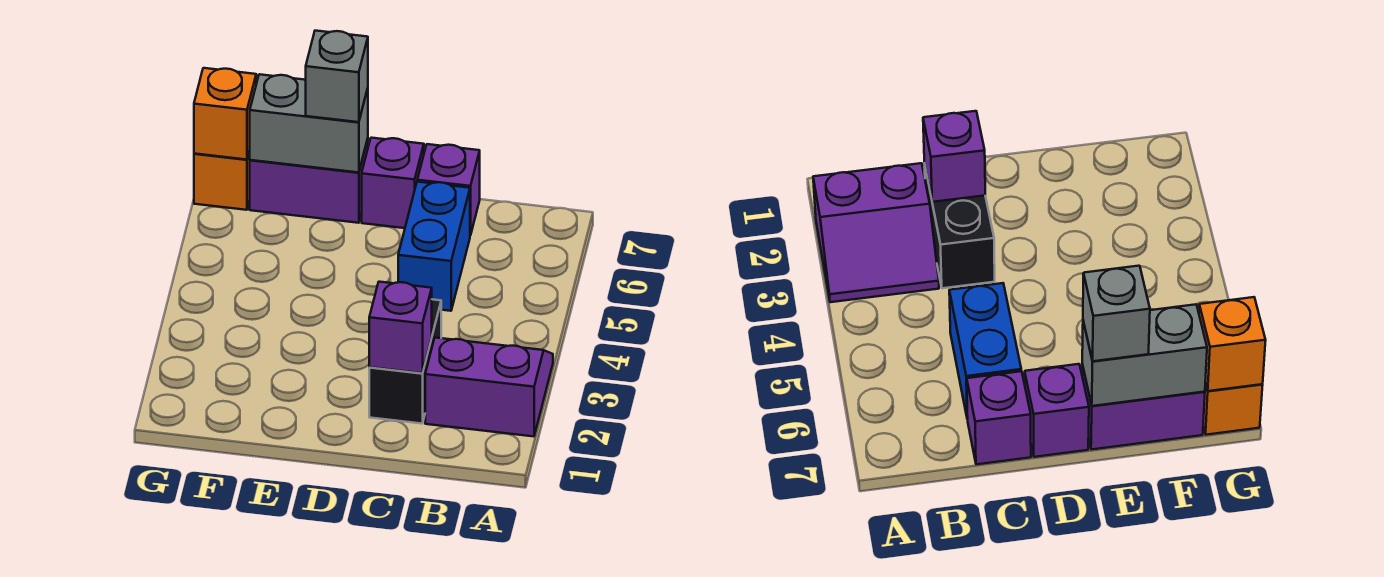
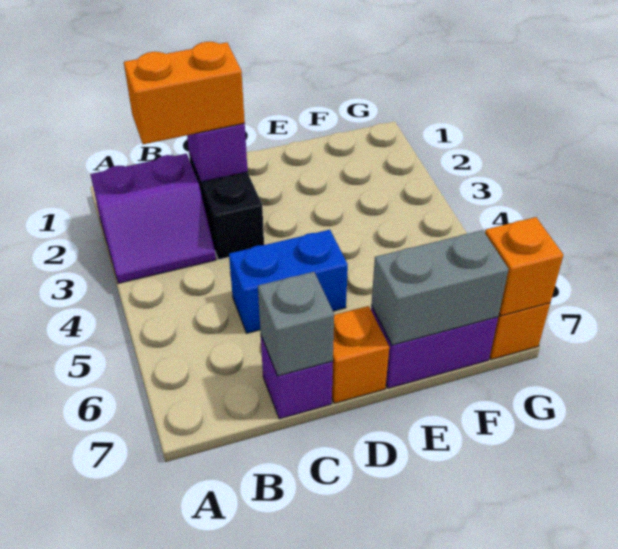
none -> orange brick B2:C2 level 3
blue brick C5:C6 level 1 -> blue brick C5:D5 level 1
purple brick D7 level 1 -> orange brick D7 level 1
grey brick E7 level 3 -> grey brick C7 level 2

